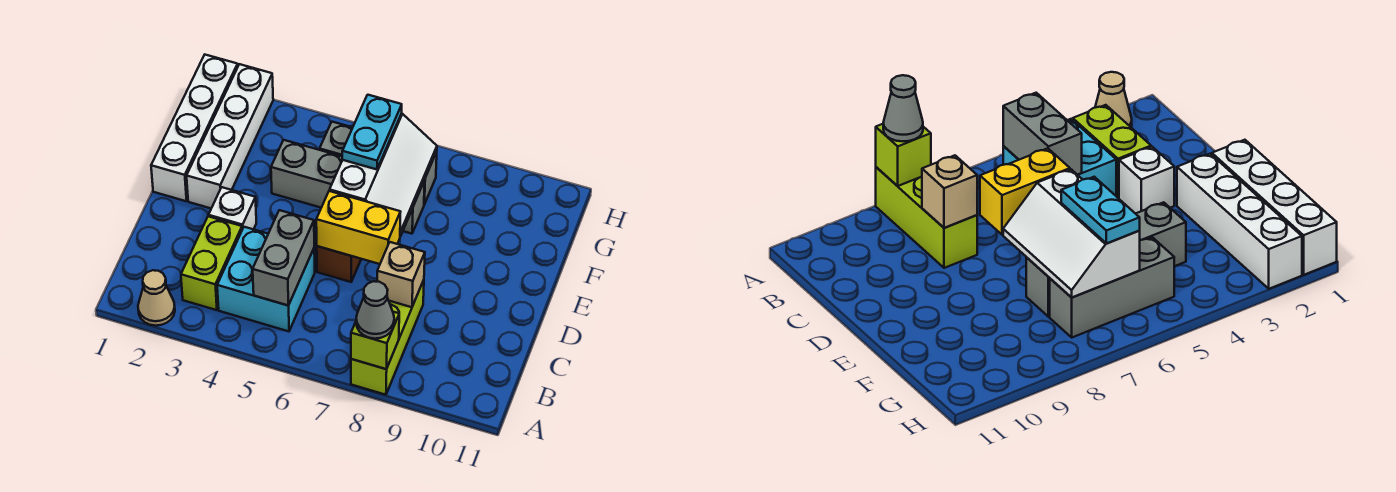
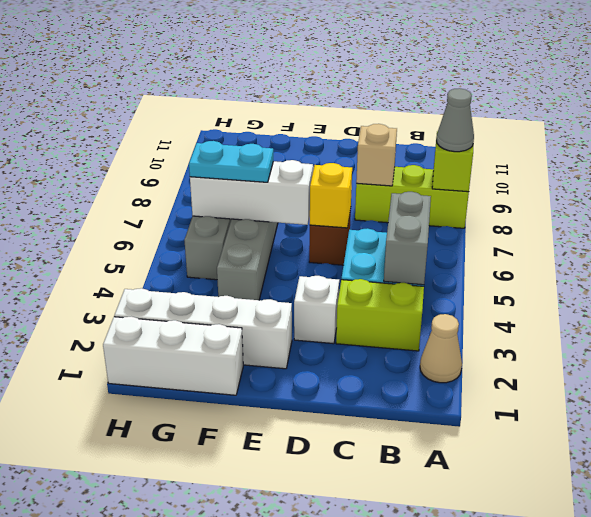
grey brick B5:C5 level 2 -> grey brick B4:B5 level 2
yellow brick D6:D7 level 2 -> yellow brick D6 level 2
white brick E1:H1 level 1 -> white brick F1:H1 level 1

